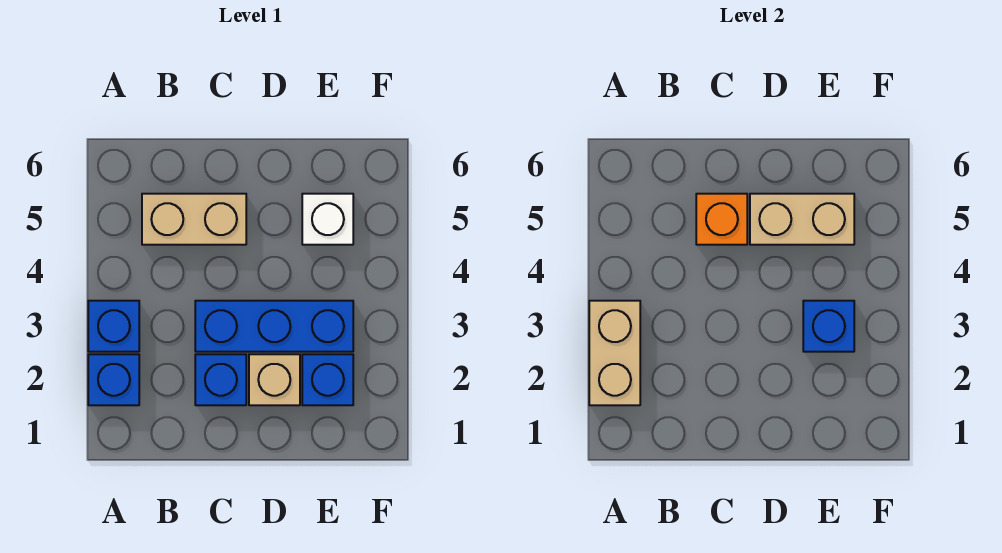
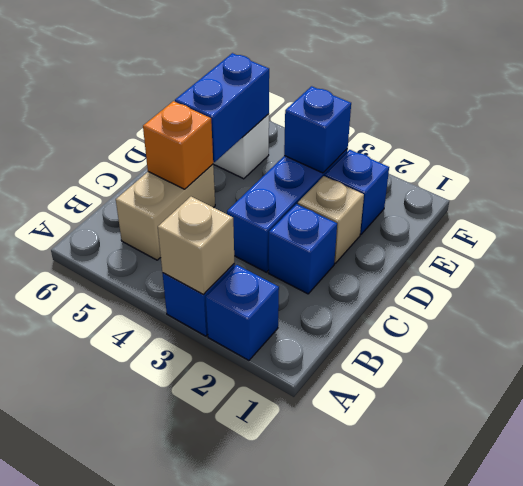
tan brick A2:A3 level 2 -> tan brick A3 level 2
tan brick D5:E5 level 2 -> blue brick D5:E5 level 2

